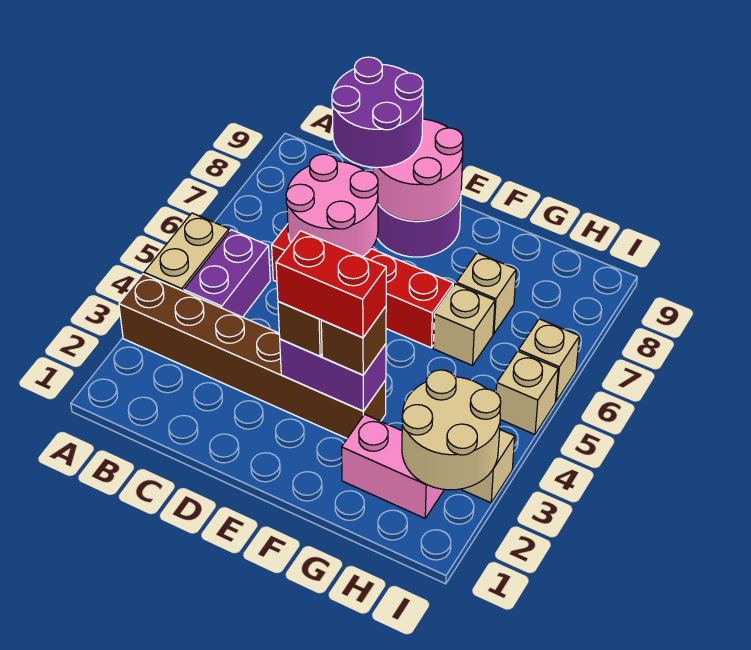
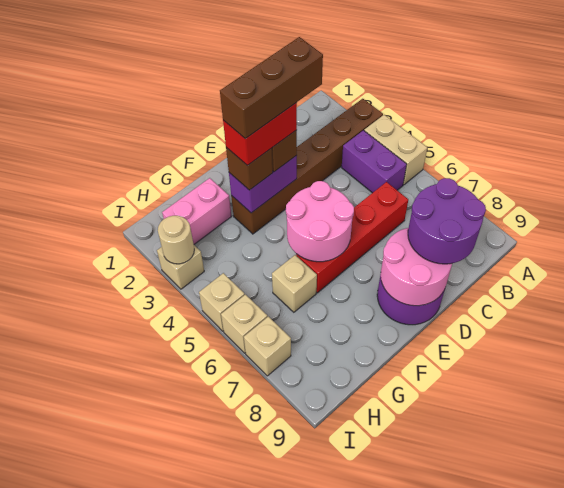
pink round brick C6:D7 level 2 -> pink round brick E5:F6 level 2
none -> brown brick D3:F3 level 5
tan brick G7 level 1 -> tan brick I7 level 1
tan round brick H2:I3 level 2 -> tan round brick I3 level 2

